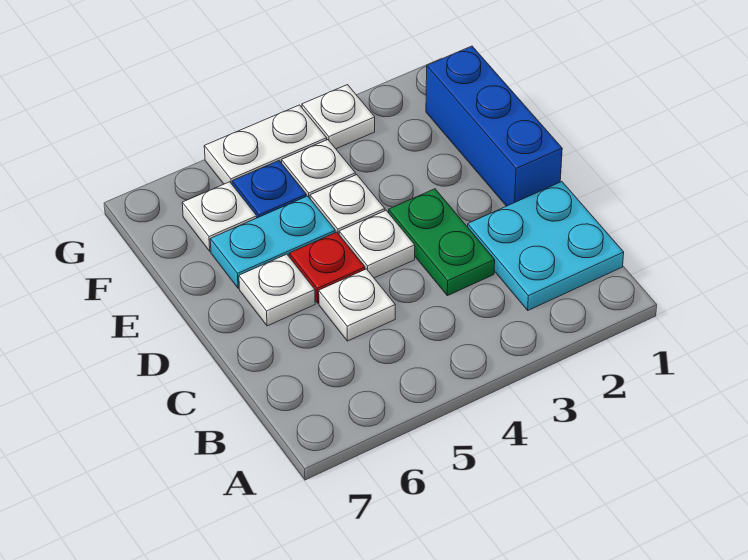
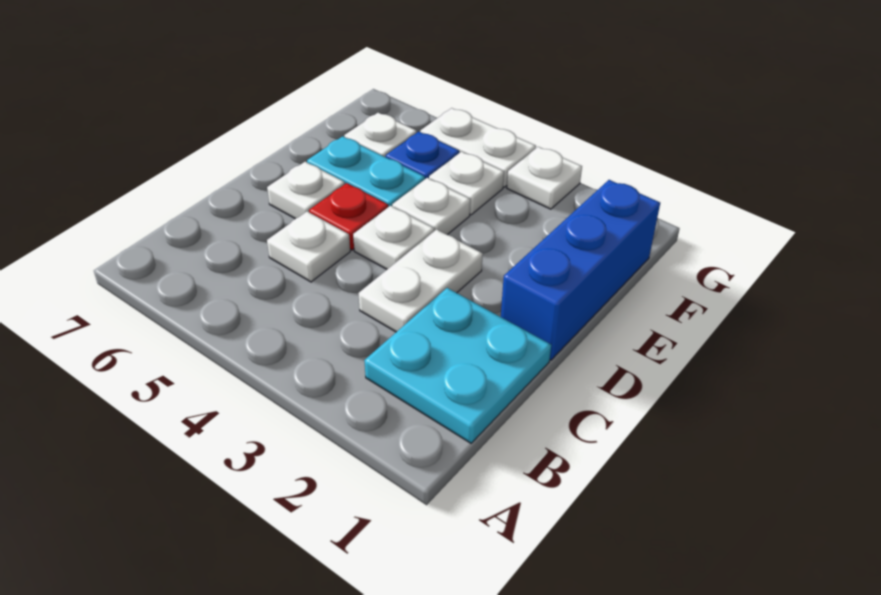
green plate C3:D3 level 1 -> white plate C3:D3 level 1

